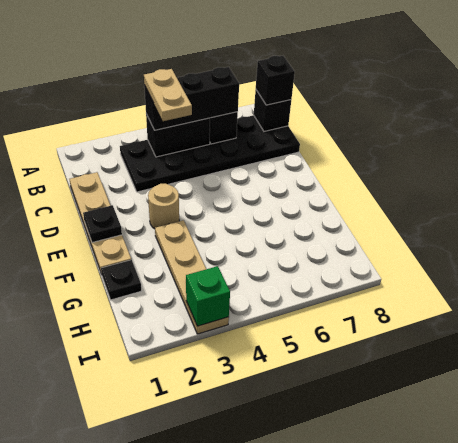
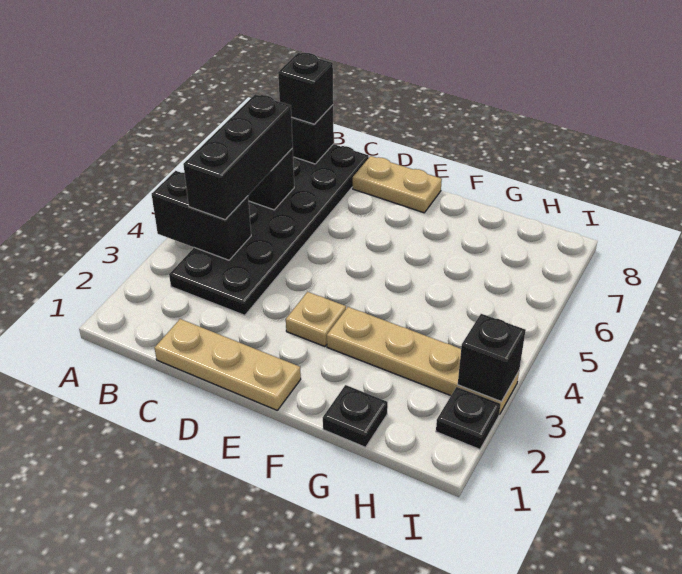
black brick B4:B5 level 2 -> black brick A4:B4 level 2
tan plate B4:C4 level 4 -> tan plate D8:E8 level 1
tan plate C1:F1 level 1 -> tan plate C1:E1 level 1
black plate E1 level 2 -> black plate I2 level 1
tan round brick E3 level 1 -> tan plate E3 level 1
green brick I3 level 2 -> black brick I3 level 2

